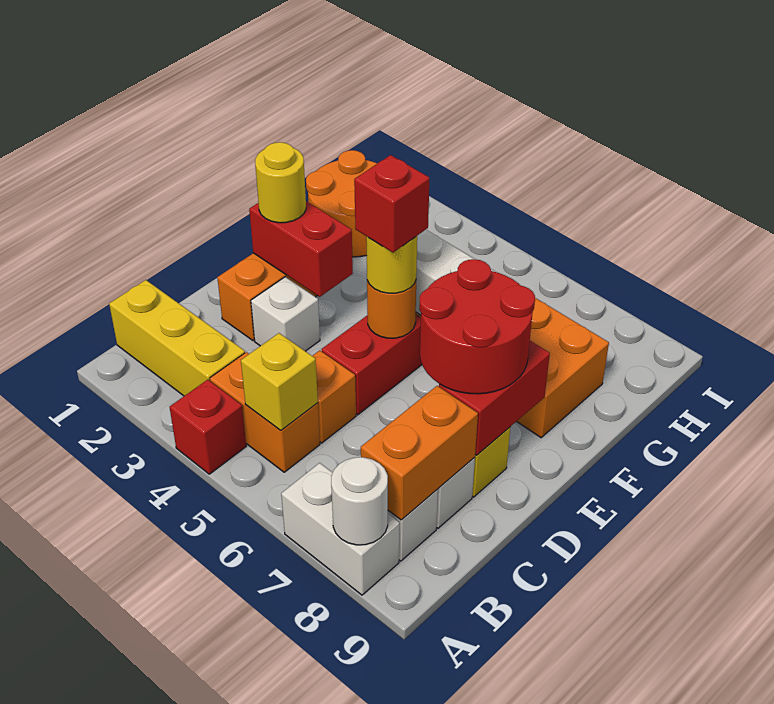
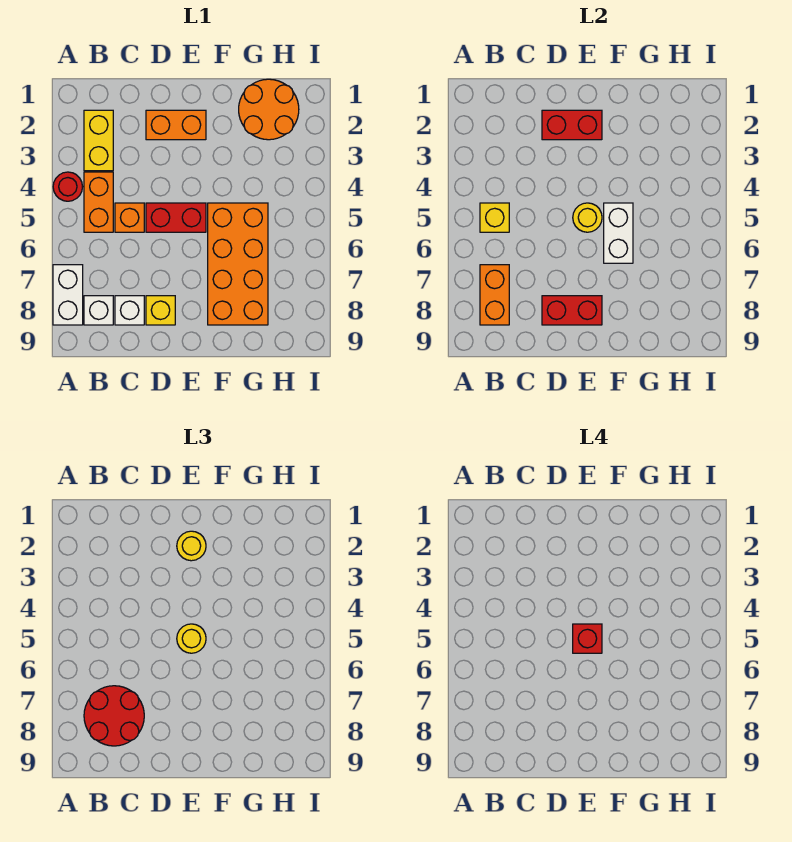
red brick A4 level 1 -> red round brick A4 level 1
white round brick A8 level 2 -> none
yellow brick B1:B3 level 1 -> yellow brick B2:B3 level 1
orange brick B8:C8 level 2 -> orange brick B7:B8 level 2
white brick D3 level 1 -> none
red round brick D7:E8 level 3 -> red round brick B7:C8 level 3
red brick E2:E3 level 2 -> red brick D2:E2 level 2
orange round brick E5 level 2 -> yellow round brick E5 level 2

